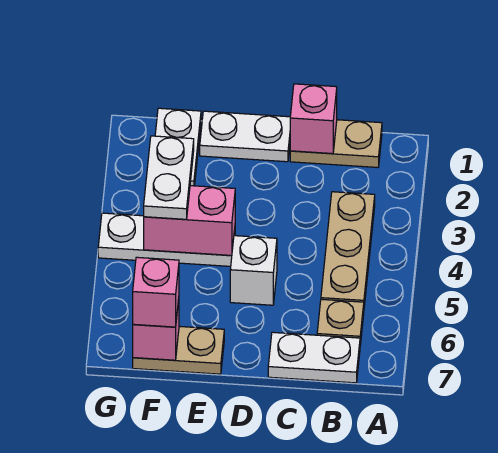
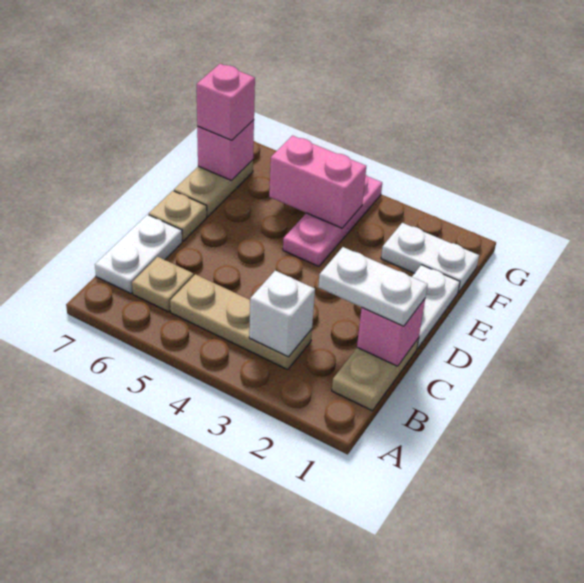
white brick D5 level 1 -> white brick B3 level 2
none -> tan plate D7 level 1
white plate E4:G4 level 1 -> pink plate E4:G4 level 1
pink brick E4:F4 level 2 -> pink brick F4:F5 level 2
white plate F3:F4 level 3 -> white plate C1:C2 level 3

